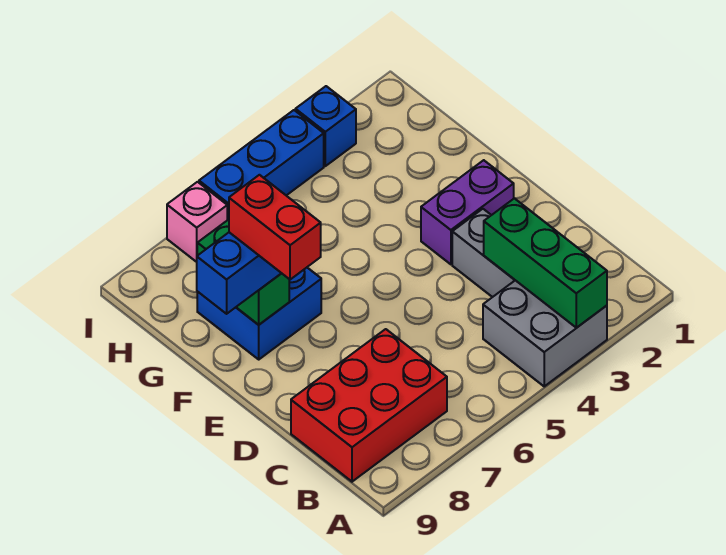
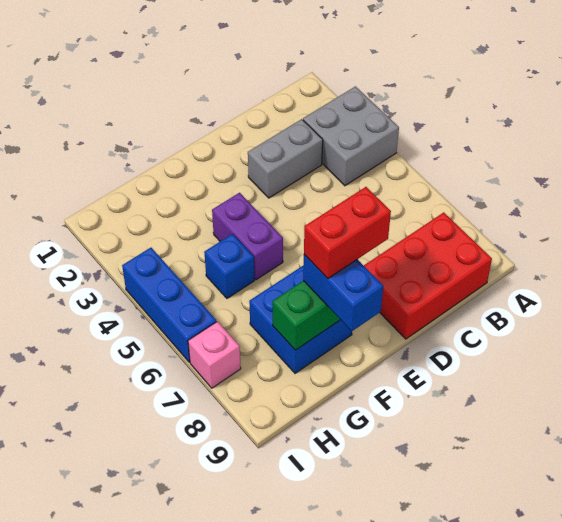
green brick A3:C3 level 2 -> none
red brick B7:C9 level 1 -> red brick B8:D9 level 1
purple brick E2:E3 level 1 -> purple brick F4:F5 level 1
blue brick I3 level 1 -> blue brick G5 level 1

